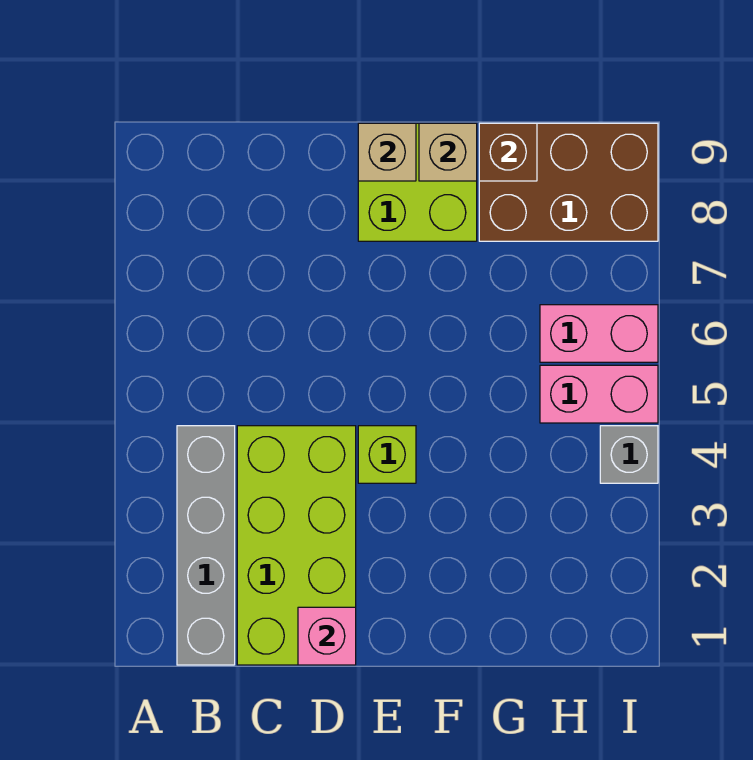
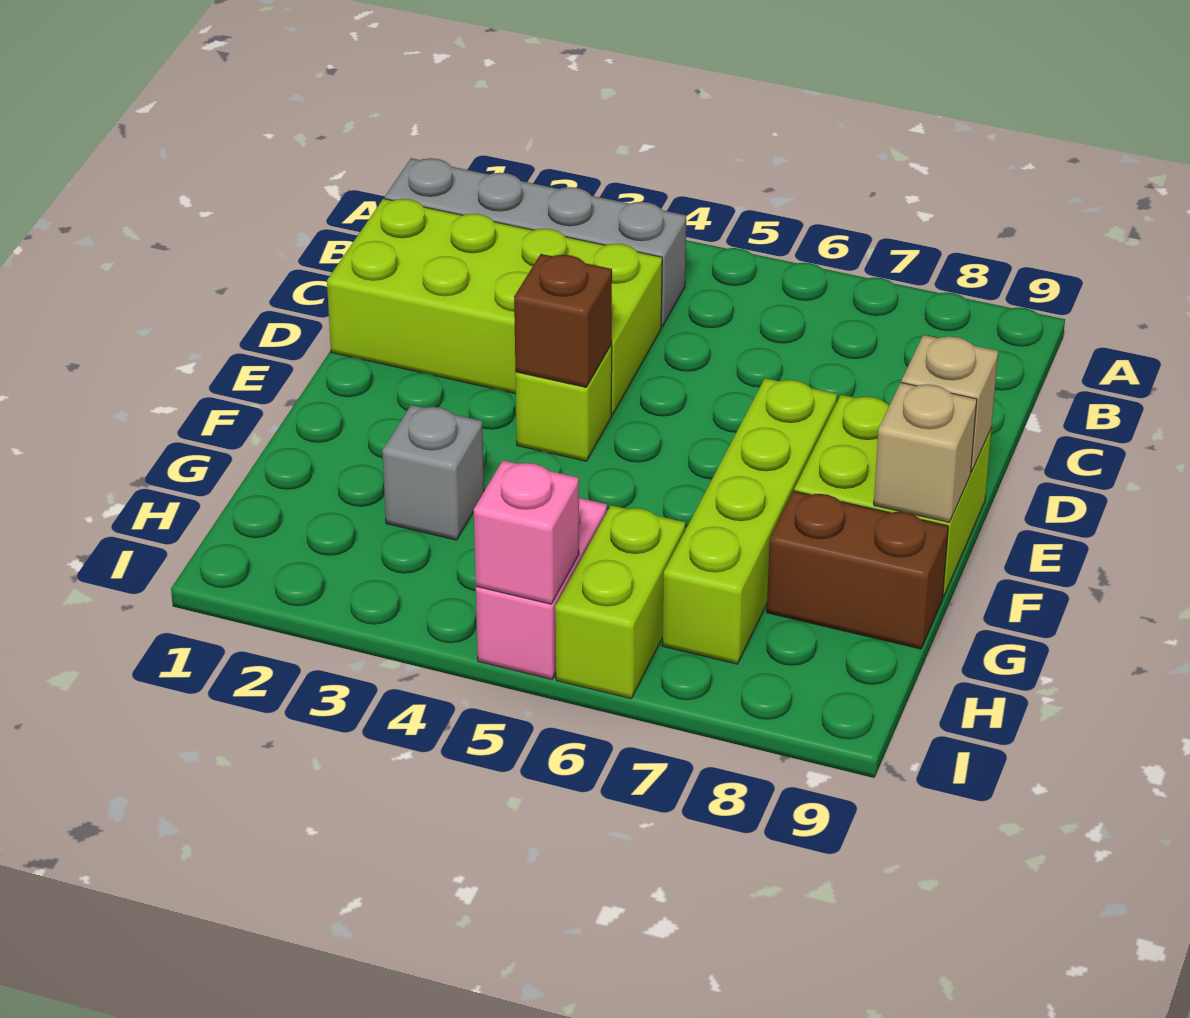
pink brick D1 level 2 -> pink brick I5 level 2
none -> lime brick E7:H7 level 1
brown brick G8:I9 level 1 -> brown brick G8:G9 level 1
brown brick G9 level 2 -> brown brick E4 level 2
pink brick H6:I6 level 1 -> lime brick H6:I6 level 1
grey brick I4 level 1 -> grey brick G3 level 1

